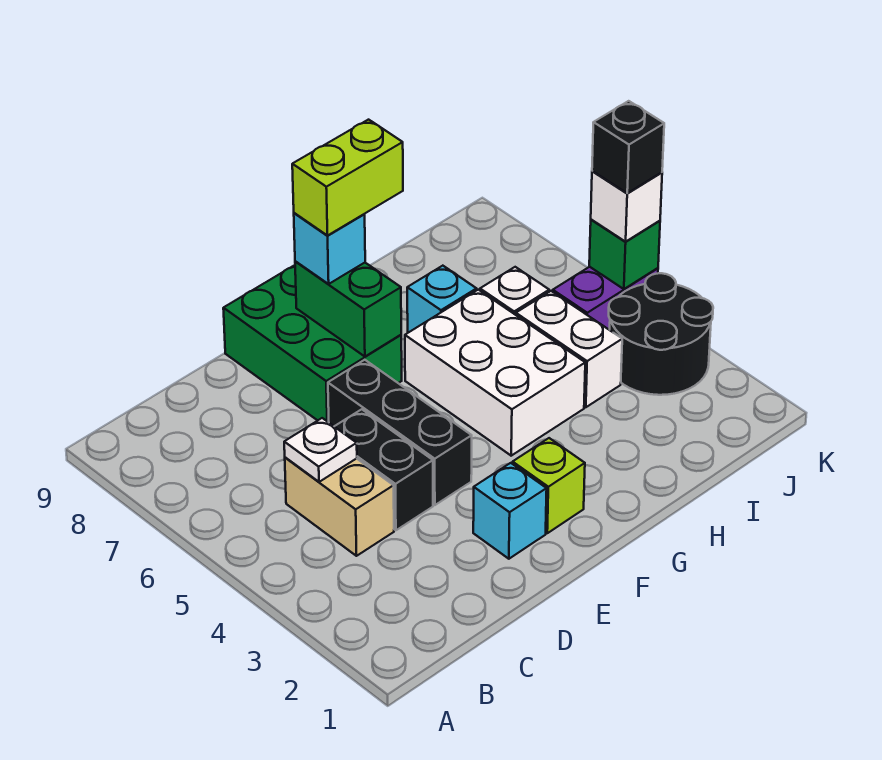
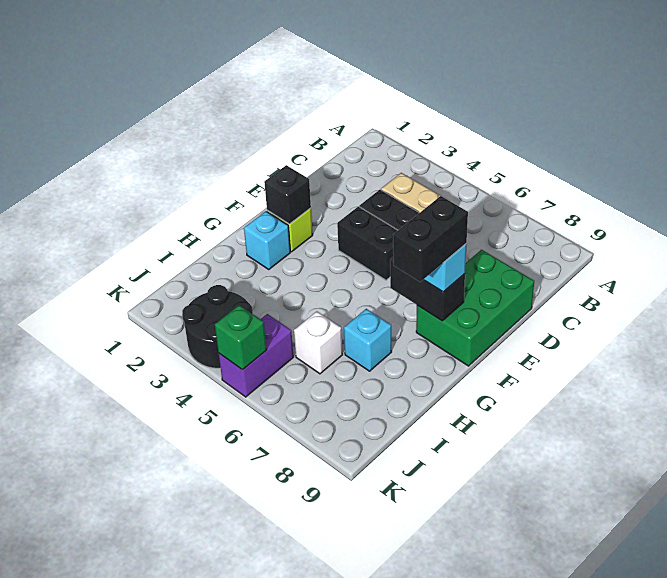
white plate C5 level 2 -> none
cyan brick E2 level 1 -> cyan brick G2 level 1
black brick E4:E6 level 1 -> black brick E4:E5 level 1
green brick E7:F9 level 1 -> green brick D8:F9 level 1
green brick F7:F8 level 2 -> black brick F7:F8 level 2
lime brick F8:G8 level 4 -> black brick F8:G8 level 4
white brick G4:H6 level 1 -> none
white brick I4:I5 level 1 -> none
white brick K5 level 3 -> none
black brick K5 level 4 -> black brick F2 level 2

